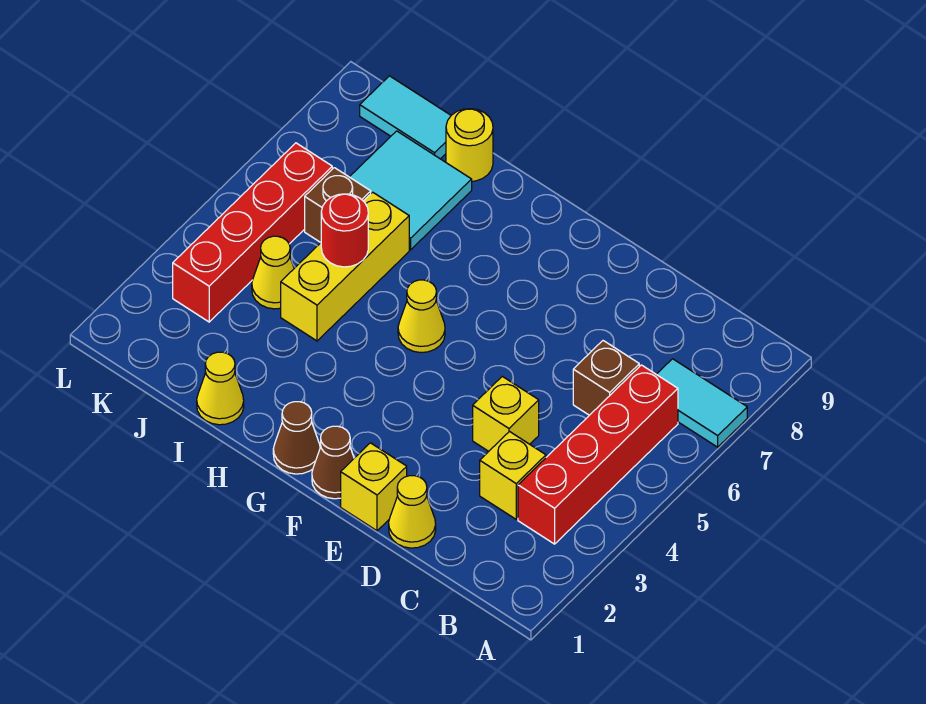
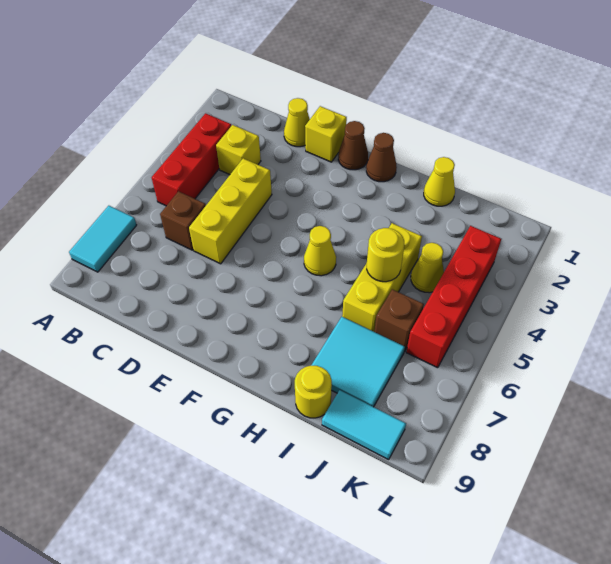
cyan tile A7:B7 level 1 -> cyan tile A7:A8 level 1
red brick B3:B6 level 1 -> red brick B3:B5 level 1
yellow brick D4 level 1 -> yellow brick D4:D6 level 1
red round brick I5 level 2 -> yellow round brick I5 level 2

